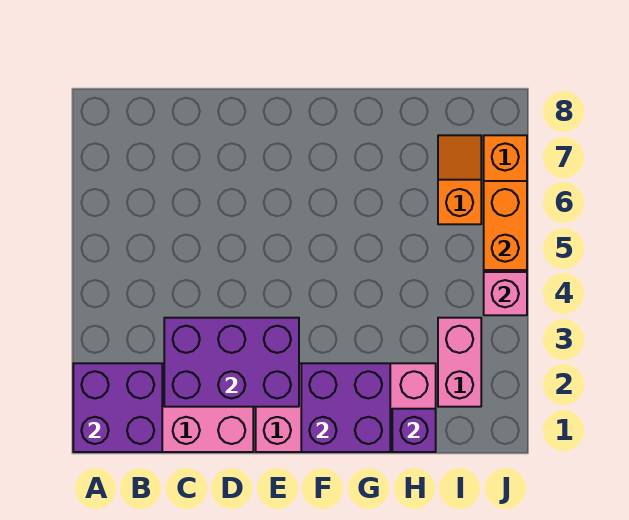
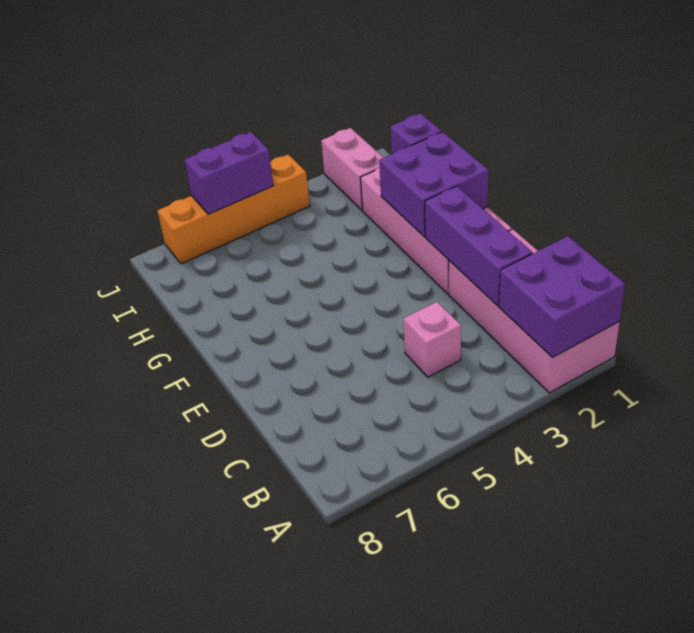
purple brick C2:E3 level 2 -> purple brick C2:E2 level 2
pink brick I2:I3 level 1 -> pink brick I2:J2 level 1
orange slope I6:I7 level 1 top 6 -> none
pink brick J4 level 2 -> pink brick C4 level 1
orange brick J5:J6 level 2 -> purple brick J5:J6 level 2

